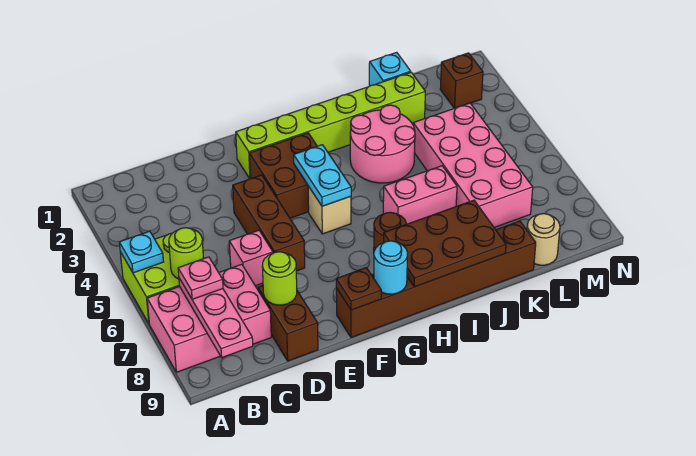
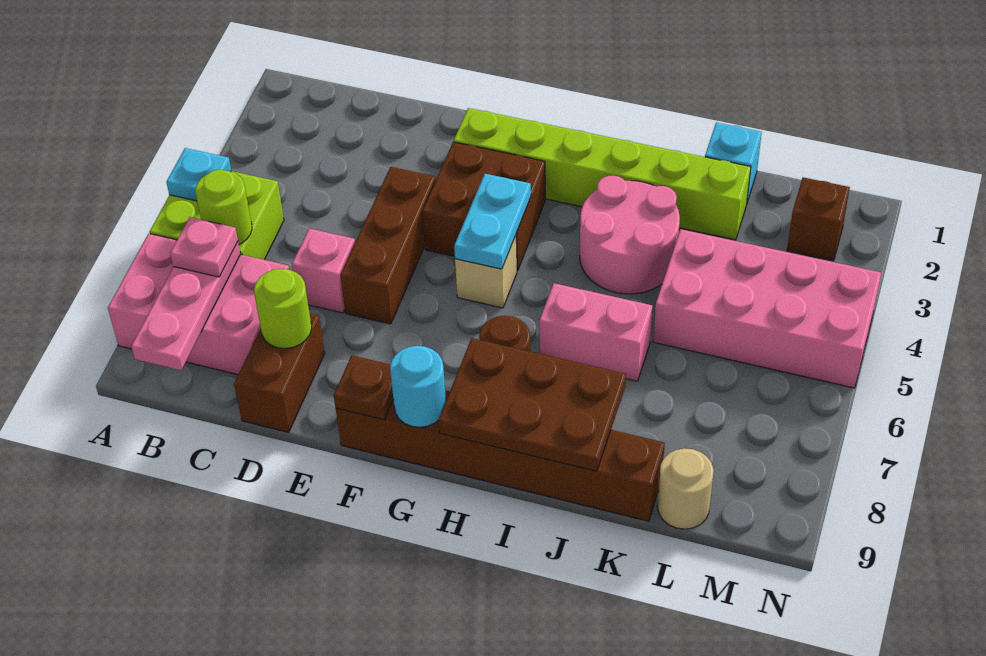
pink brick K4:L7 level 1 -> pink brick K4:N5 level 1

